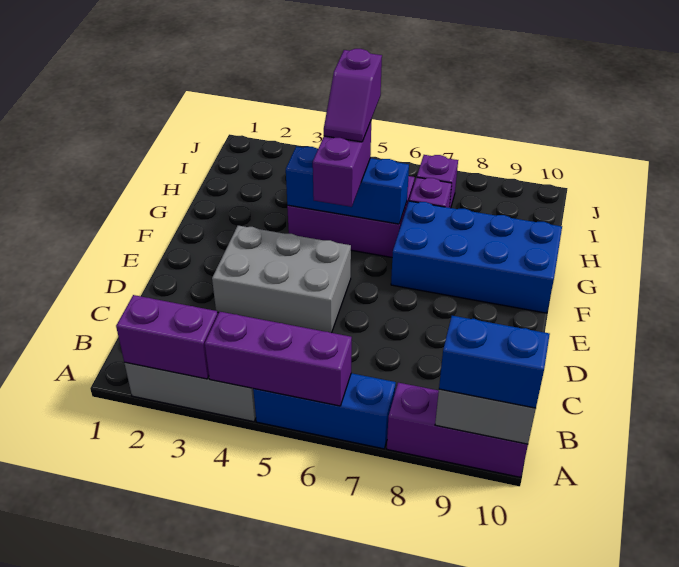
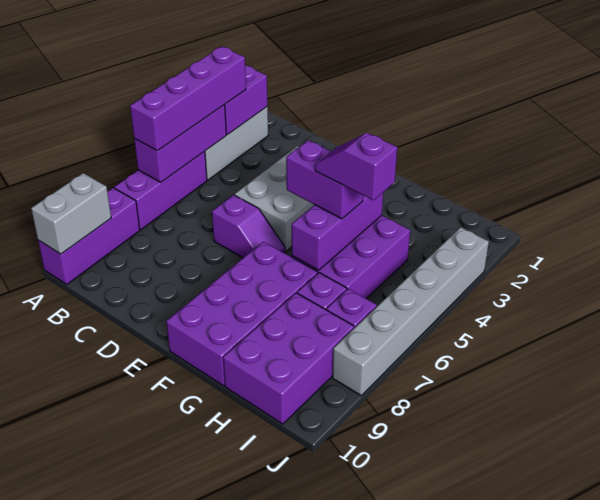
none -> purple brick A3:A6 level 3
blue brick A5:A7 level 1 -> purple brick A5:A7 level 1
blue brick A9:A10 level 3 -> none
none -> purple slope D6:E6 level 1 top D
blue brick F7:G10 level 1 -> purple brick F7:G10 level 1
blue brick G4:G6 level 2 -> purple brick G4:G6 level 2
none -> purple brick H8:I10 level 1
none -> grey brick J3:J8 level 1

